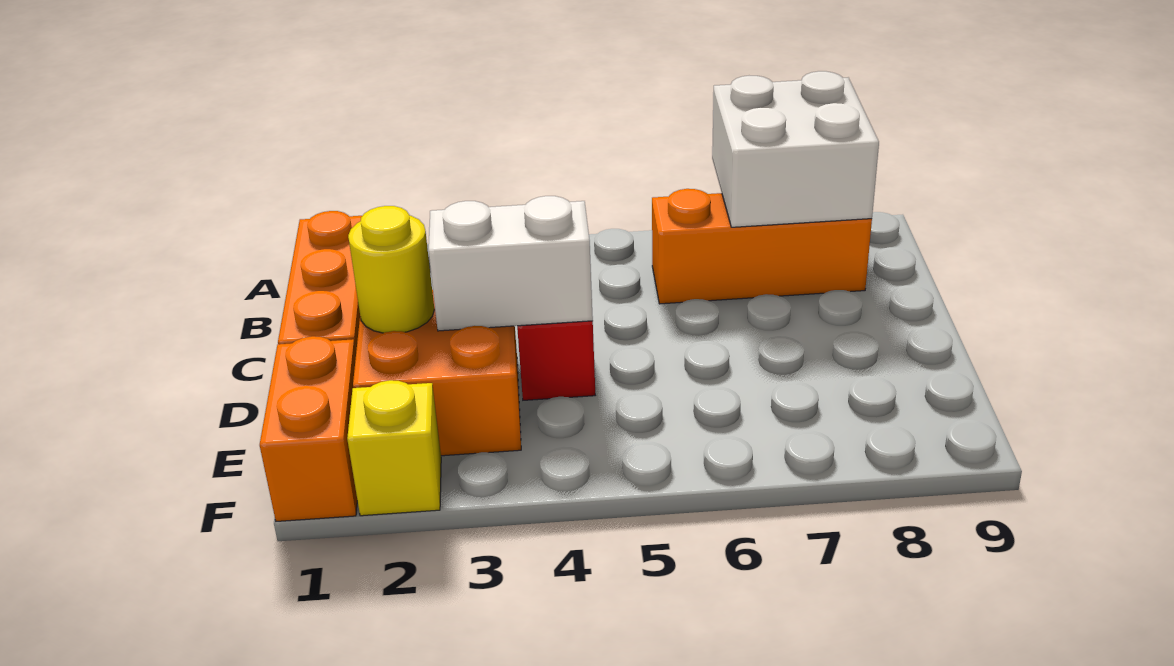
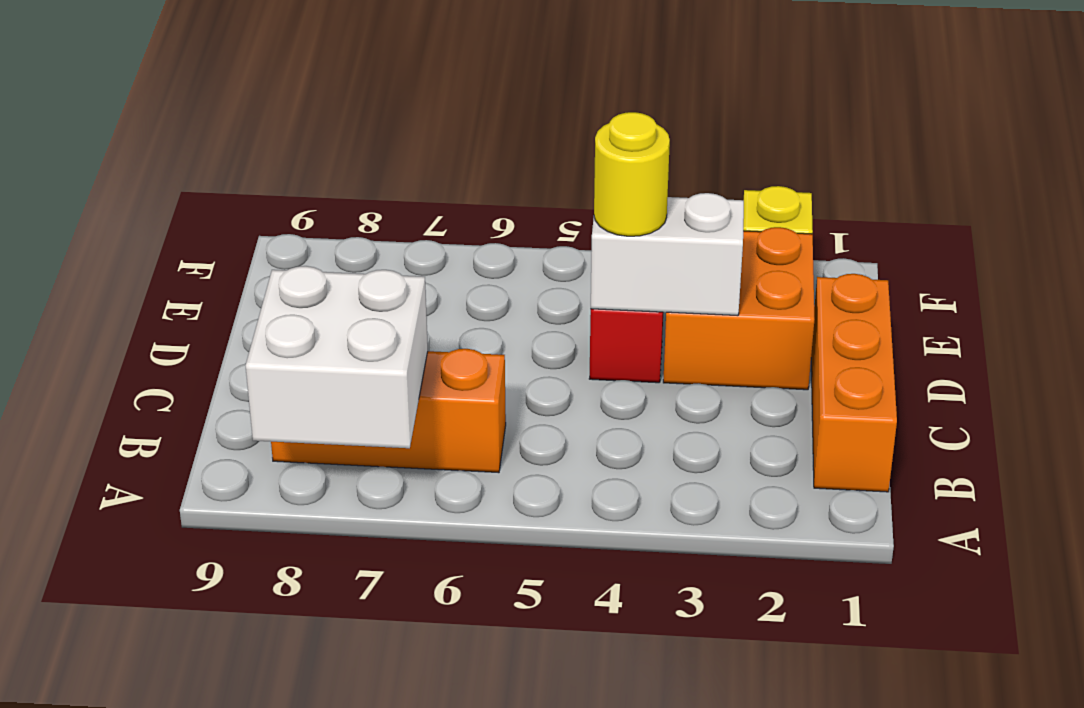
yellow round brick D2 level 2 -> yellow round brick D4 level 3
orange brick E1:F1 level 1 -> none

